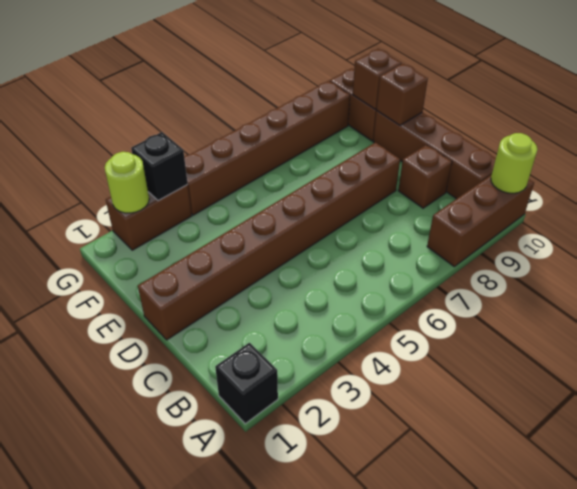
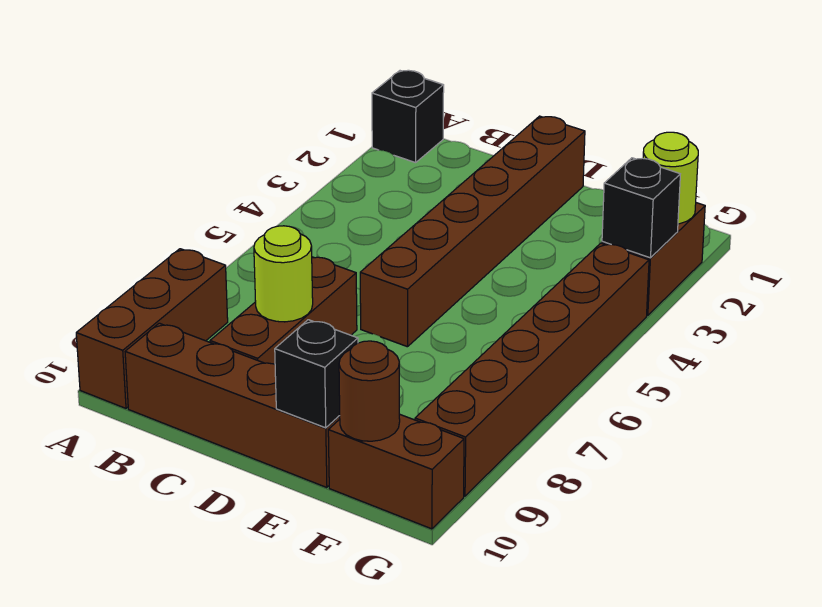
lime round brick A10 level 2 -> lime round brick C8 level 2
brown brick C9 level 1 -> brown brick C7:C9 level 1
brown brick D1:D8 level 1 -> brown brick D1:D6 level 1
brown brick E10 level 2 -> black brick E10 level 2
brown brick F10 level 2 -> brown round brick F10 level 2

